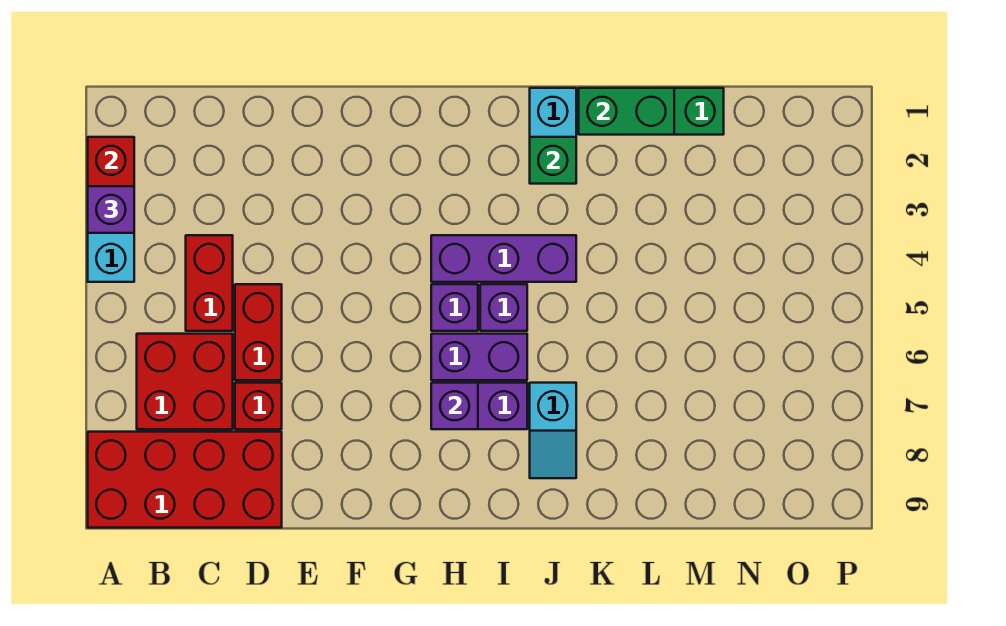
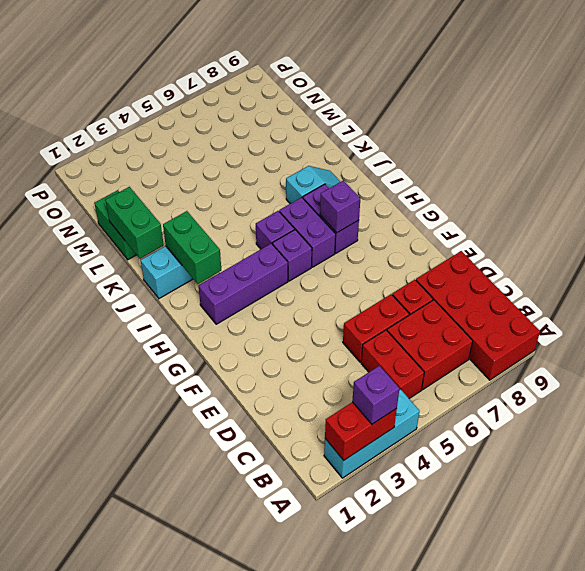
red brick C4:C5 level 1 -> red brick B5:C5 level 1
purple brick H4:J4 level 1 -> purple brick H2:H4 level 1
green brick J2 level 2 -> green brick I2:J2 level 2

